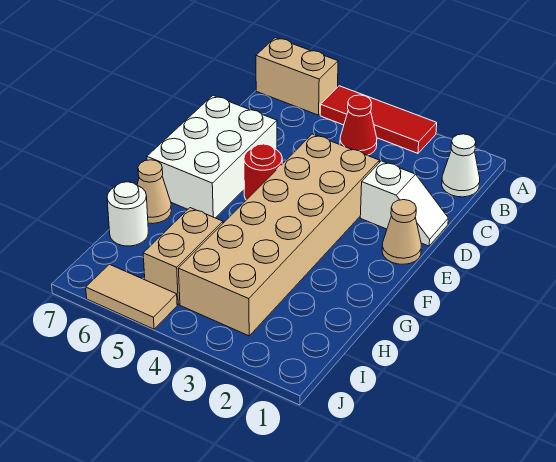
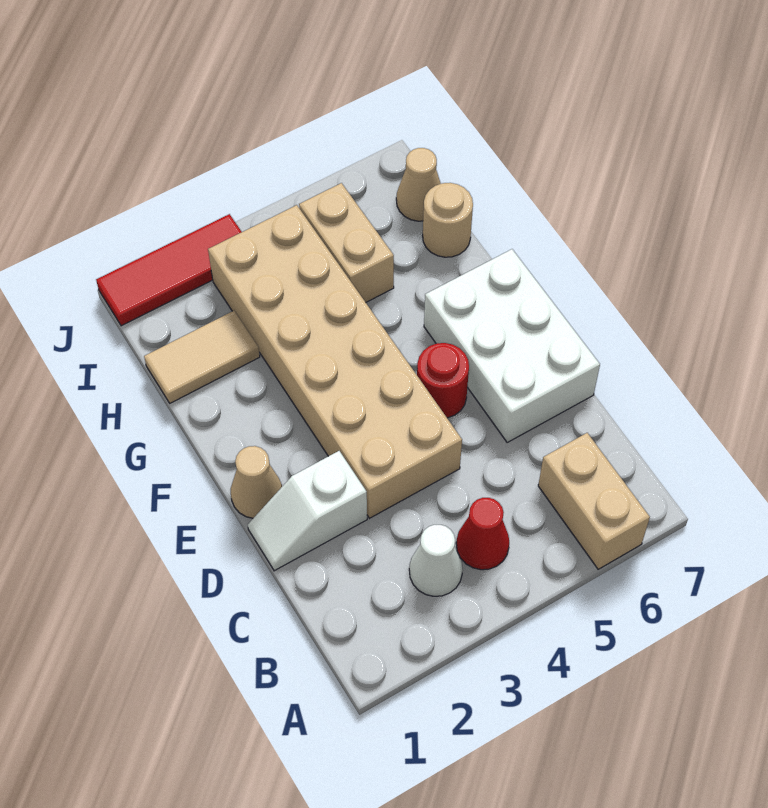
red tile A3:A5 level 1 -> red tile J1:J3 level 1
tan brick A6:A7 level 1 -> tan brick A6:B6 level 1
white cone B1 level 1 -> white cone B3 level 1
tan cone G7 level 1 -> tan cone I7 level 1
white round brick H7 level 1 -> tan round brick H7 level 1
tan tile J5:J6 level 1 -> tan tile H1:H2 level 1

